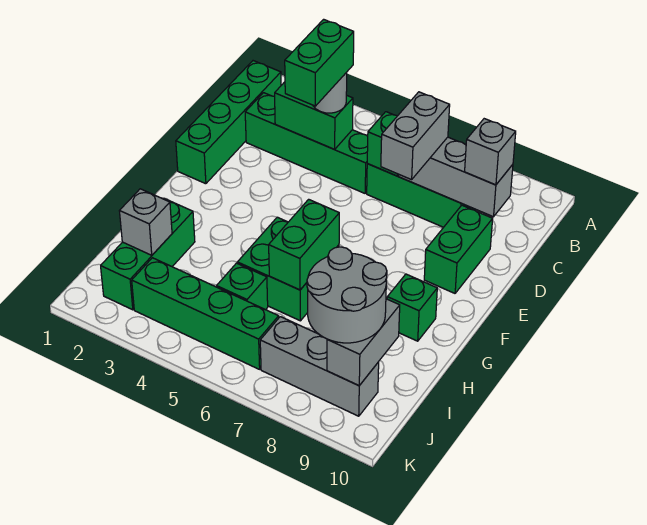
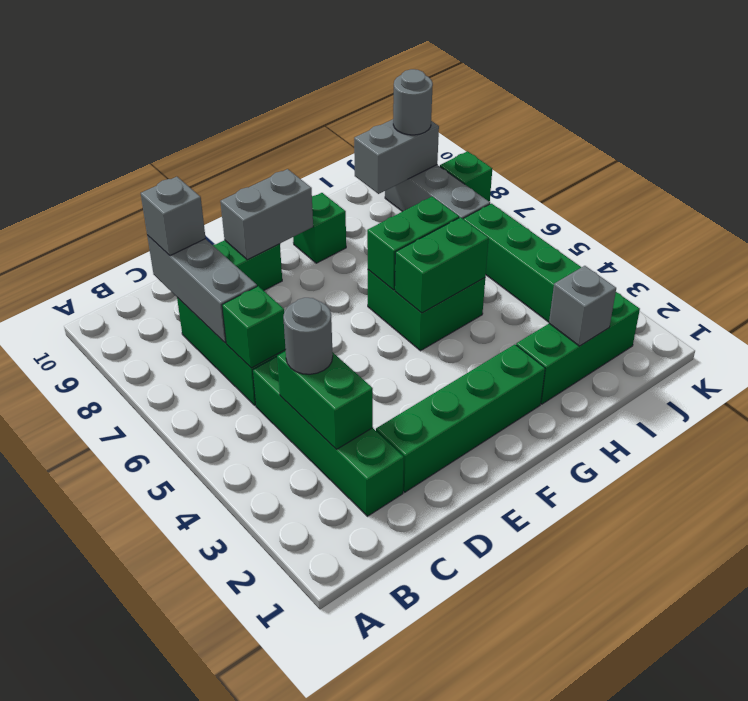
green brick B1:E1 level 1 -> green brick D2:G2 level 1
green brick C4:D4 level 4 -> green brick G5:H5 level 2
grey brick C7:D7 level 3 -> grey brick E9:F9 level 2
green brick I5 level 1 -> green brick K8 level 1
grey round brick I8:J9 level 3 -> grey round brick J9 level 3

